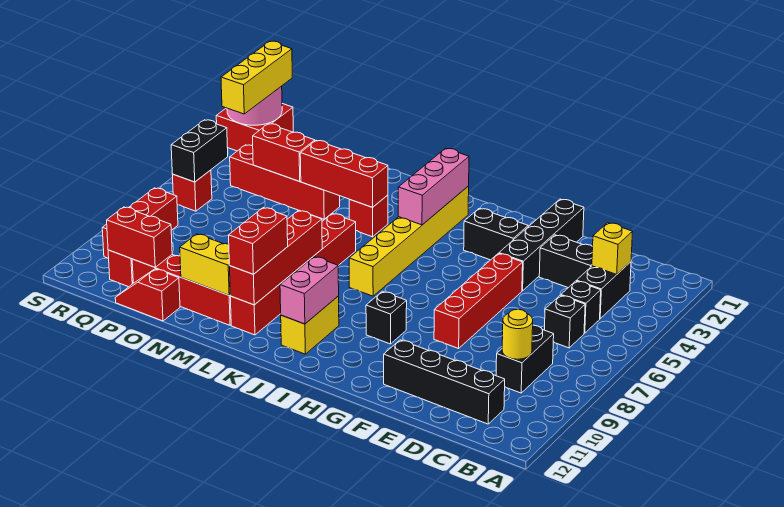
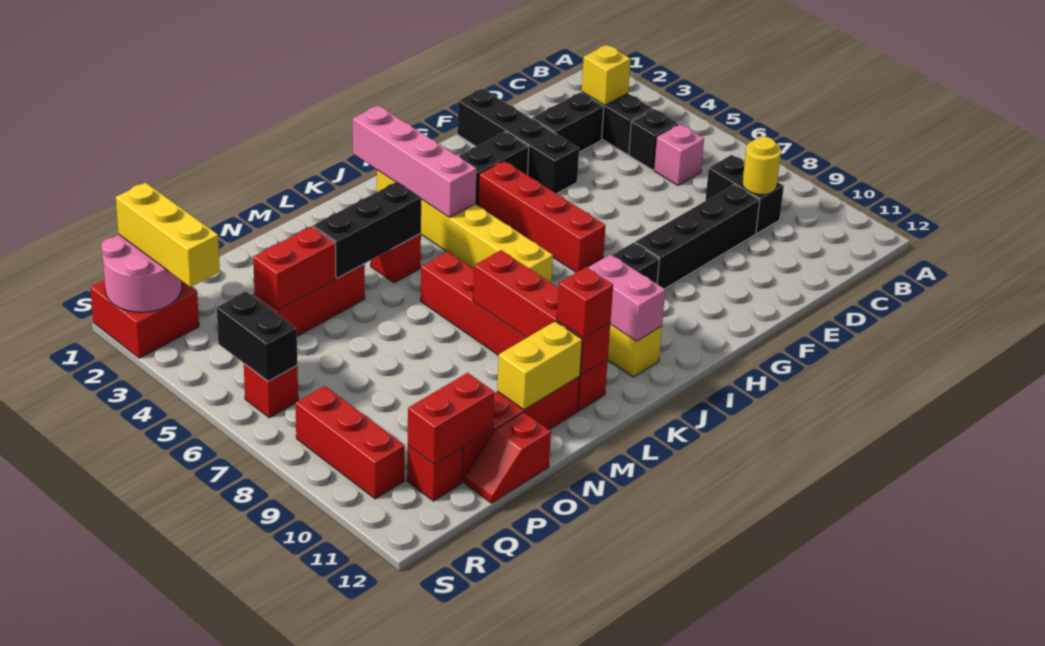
black brick C6 level 1 -> pink brick C6 level 1
black brick C11:F11 level 1 -> black brick D9:G9 level 1
red brick F5:F8 level 1 -> red brick H4:H7 level 1
pink brick J2:J4 level 2 -> pink brick J1:J4 level 2
red brick L4:N4 level 2 -> black brick L4:N4 level 2
red brick L10:L11 level 3 -> red brick L11 level 3

